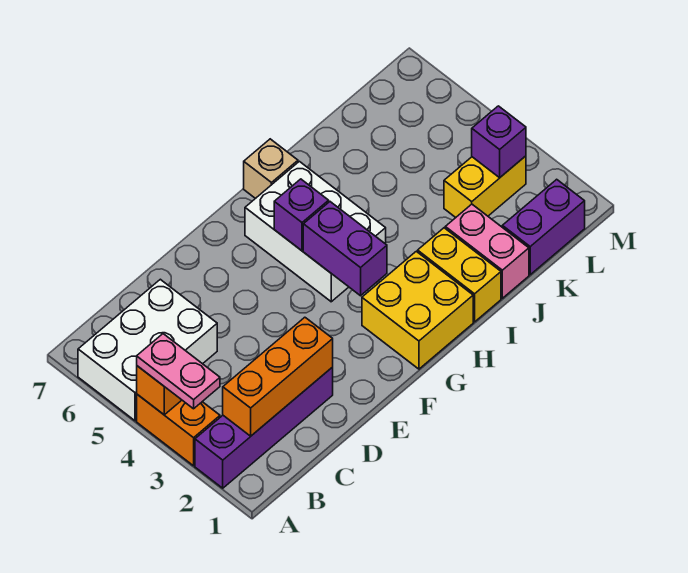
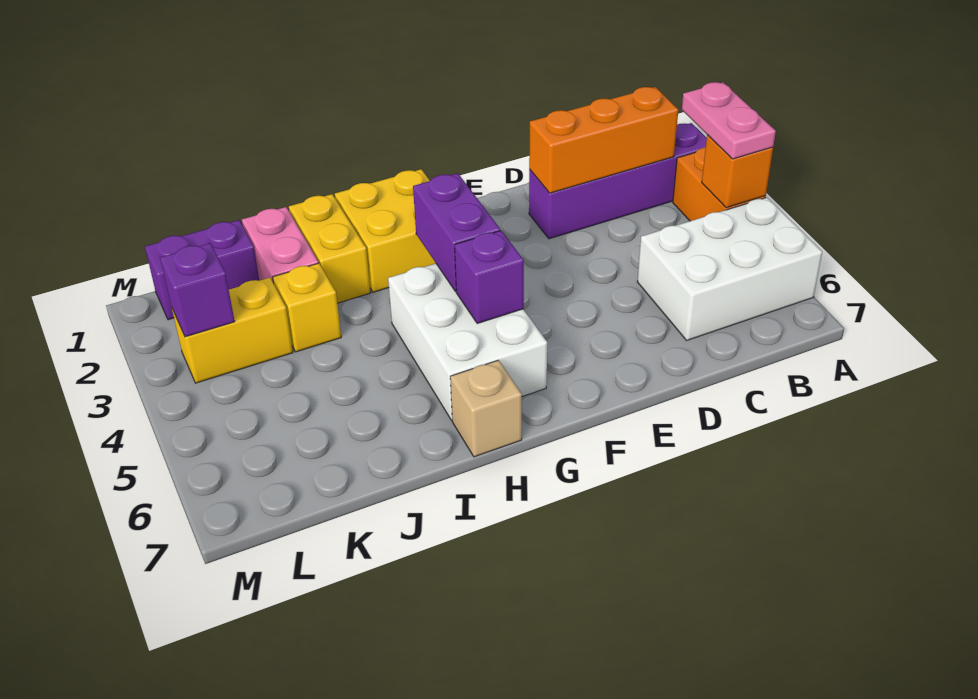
none -> yellow brick J3 level 1

